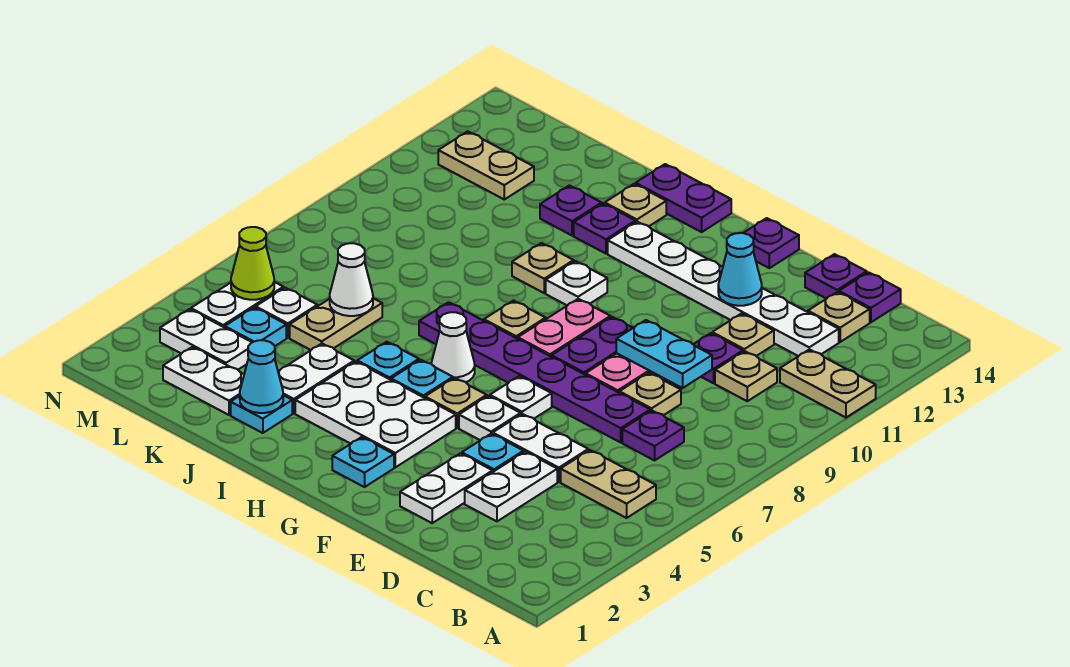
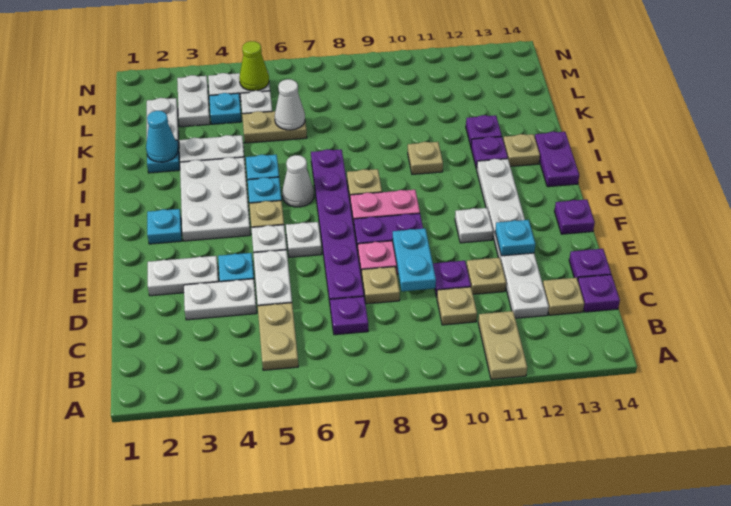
cyan cone E12 level 2 -> cyan plate E12 level 2
white plate H10 level 1 -> white plate F11 level 1
tan plate L12:M12 level 1 -> none

